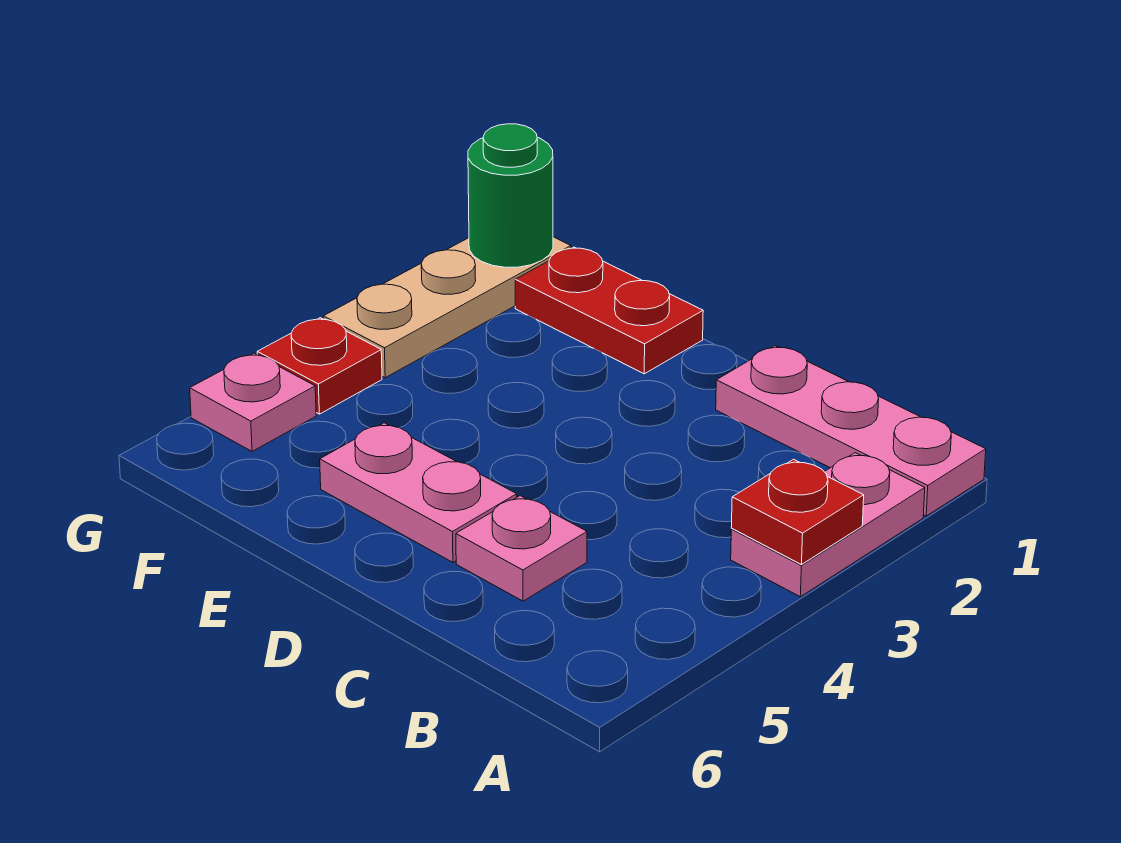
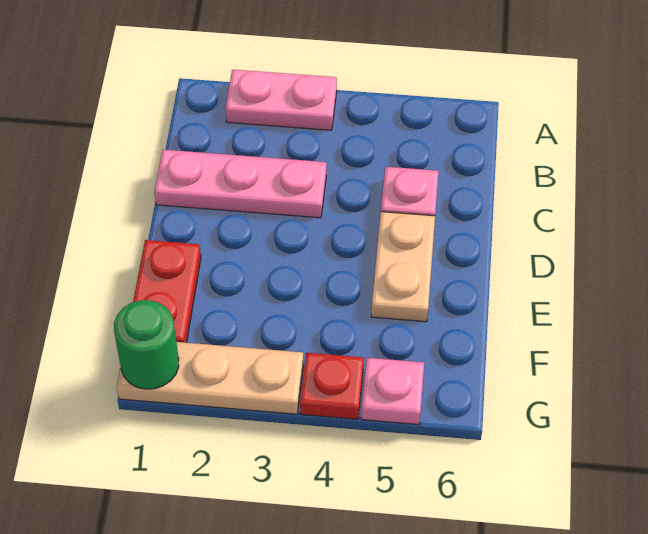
pink plate A1:C1 level 1 -> pink plate C1:C3 level 1
red plate A3 level 2 -> none
pink plate D5:E5 level 1 -> tan plate D5:E5 level 1

